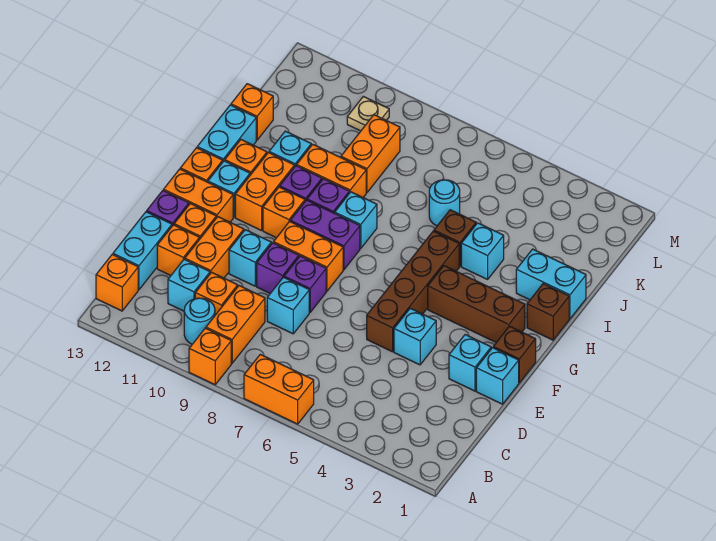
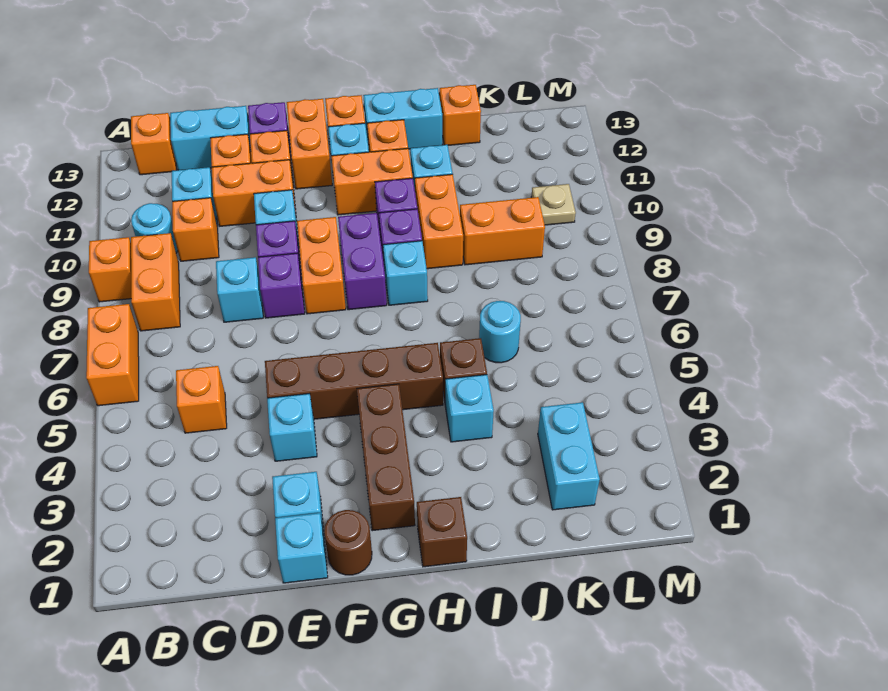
orange brick B9:C9 level 1 -> orange brick B8:B9 level 1
brown brick F1 level 1 -> brown round brick F1 level 1
orange brick G10 level 1 -> orange brick C5 level 1
cyan brick I1:I2 level 1 -> cyan brick K2:K3 level 1

